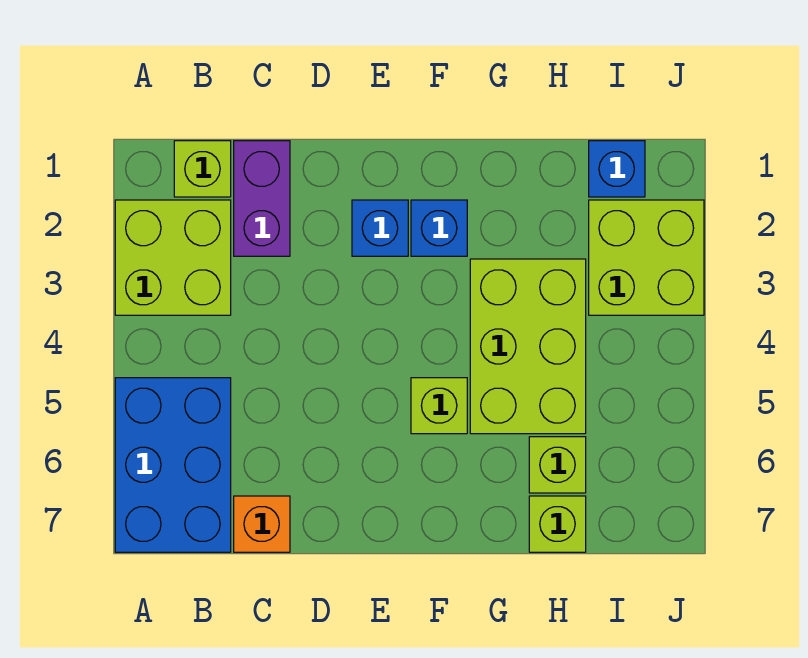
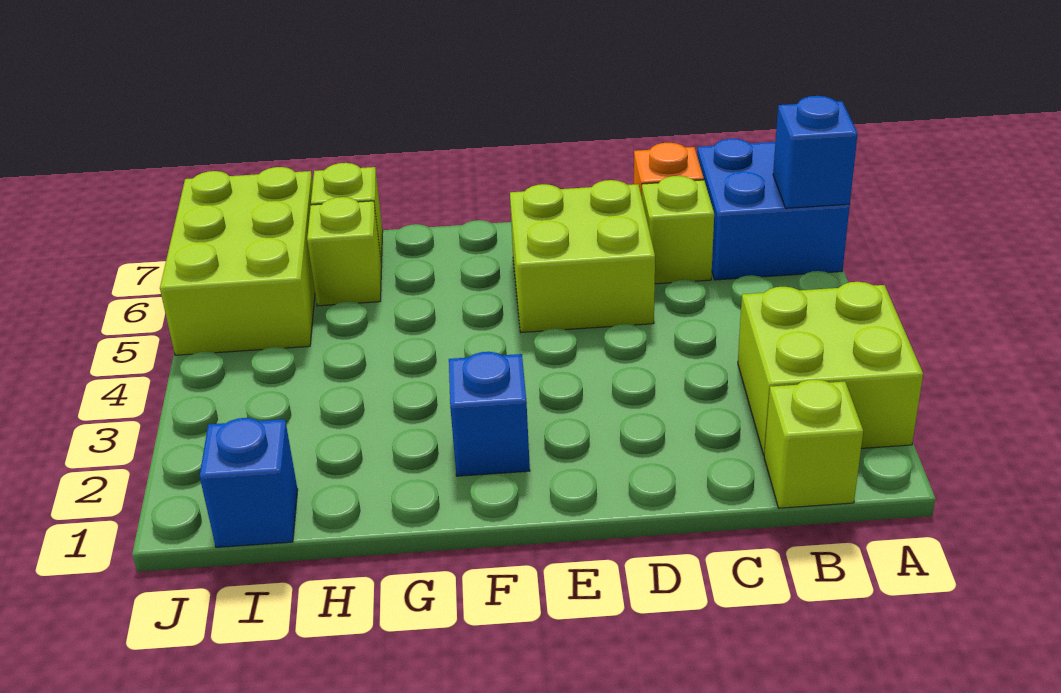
blue brick A5:B7 level 1 -> blue brick A6:B7 level 1
purple brick C1:C2 level 1 -> none
blue brick E2 level 1 -> blue brick A6 level 2
lime brick F5 level 1 -> lime brick C6 level 1
lime brick G3:H5 level 1 -> lime brick I5:J7 level 1
lime brick I2:J3 level 1 -> lime brick D5:E6 level 1

